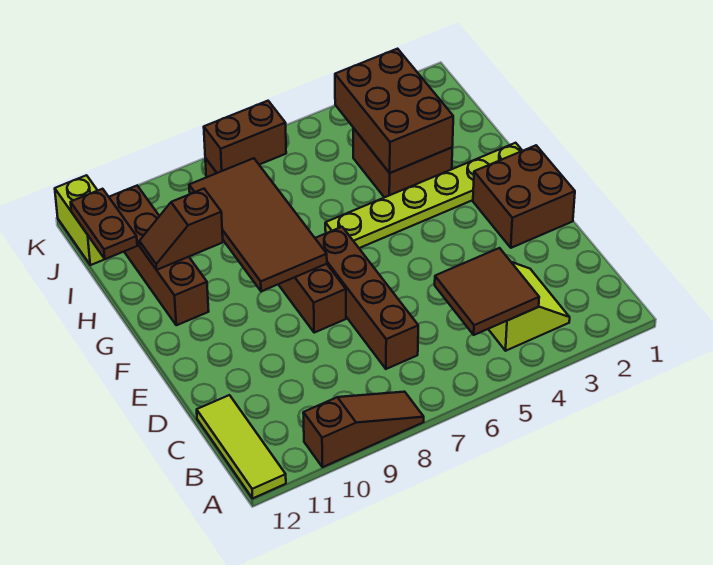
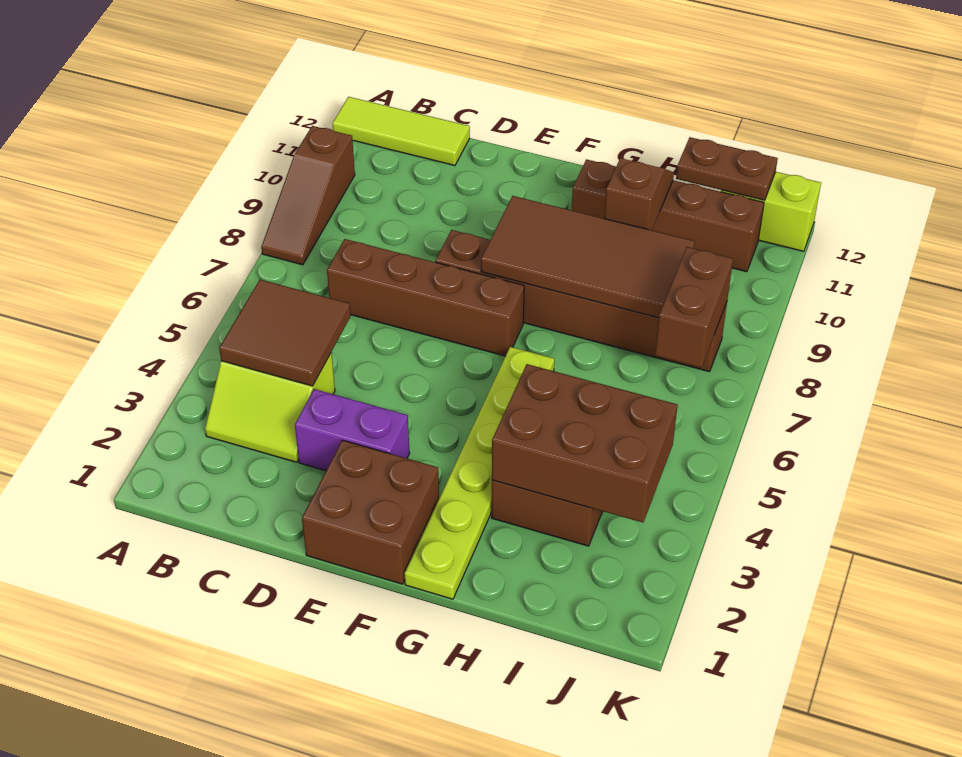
none -> purple brick D3:E3 level 1

